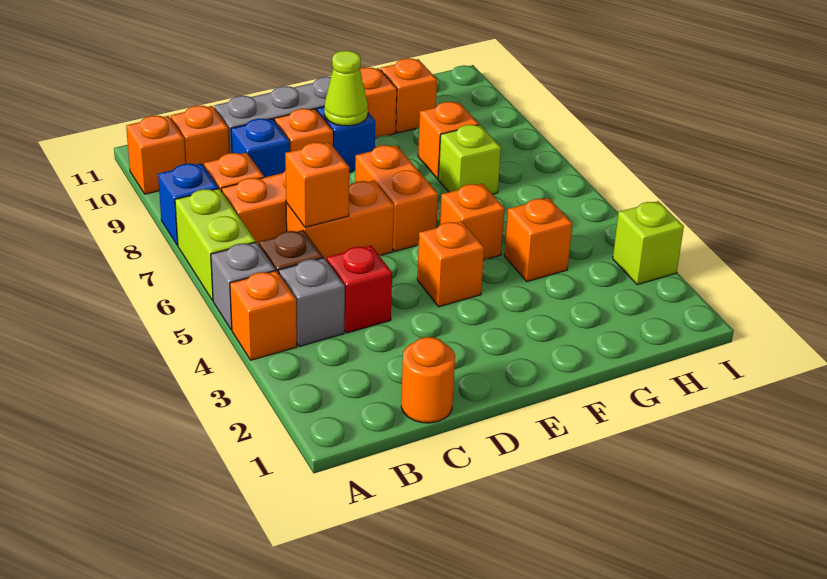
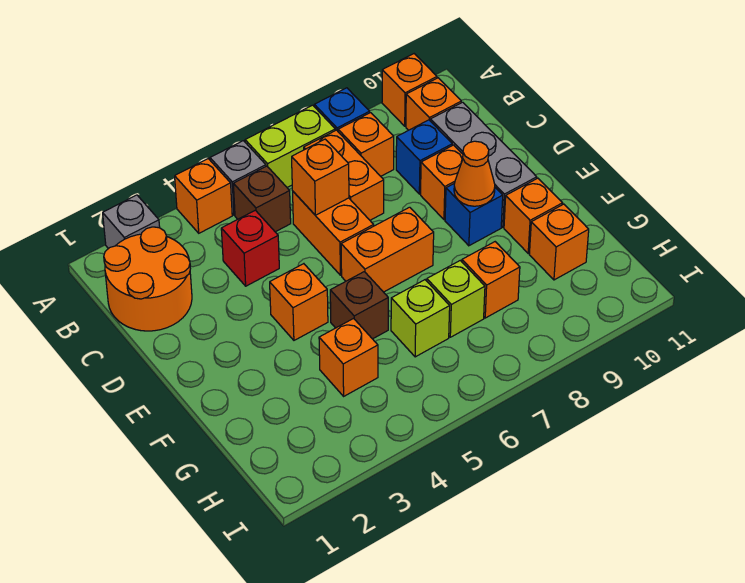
grey brick B4 level 1 -> grey brick A2 level 1
orange round brick C1 level 1 -> orange round brick B1:C2 level 1
lime cone E9 level 2 -> orange cone E9 level 2
orange brick F5 level 1 -> brown brick F5 level 1
lime brick I3 level 1 -> lime brick G6 level 1

